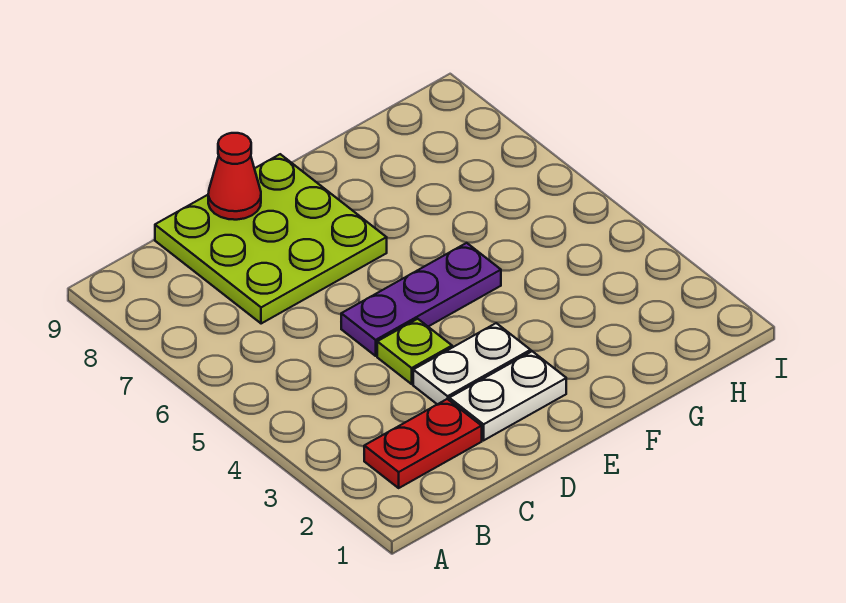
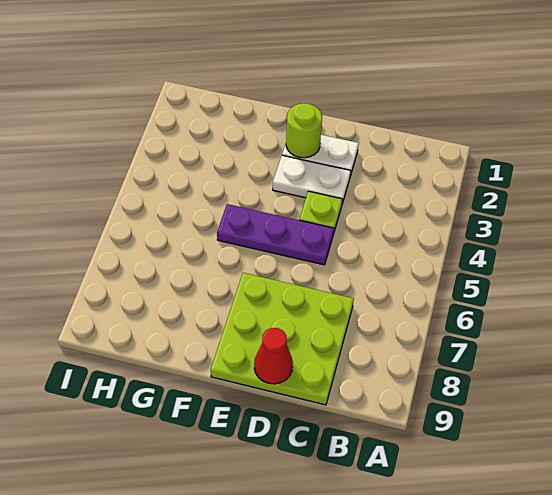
red plate B2:C2 level 1 -> none
none -> lime round brick E2 level 2

